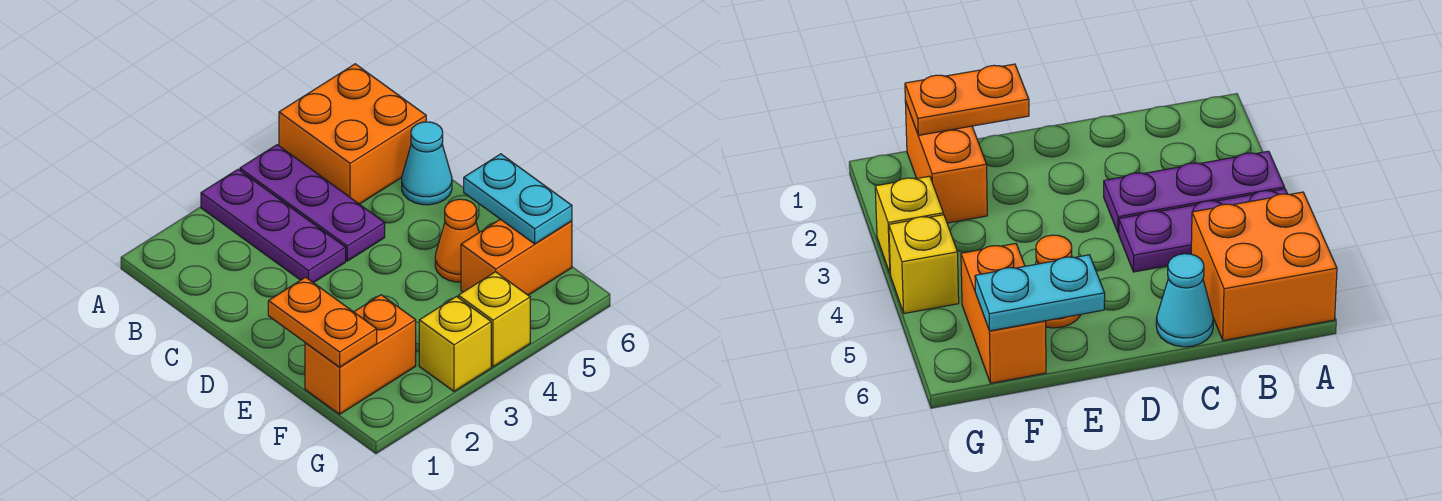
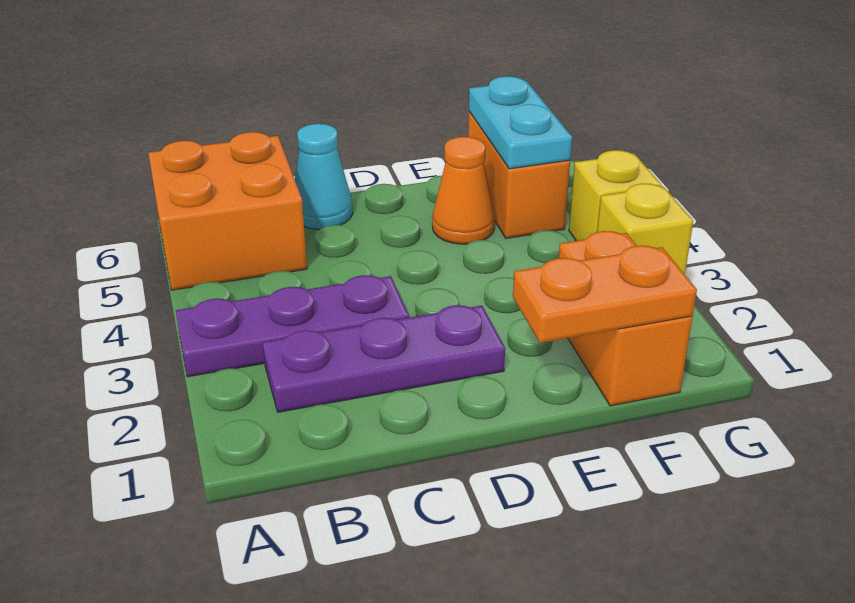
purple plate A4:C4 level 1 -> purple plate B2:D2 level 1
cyan plate E6:F6 level 2 -> cyan plate F5:F6 level 2

